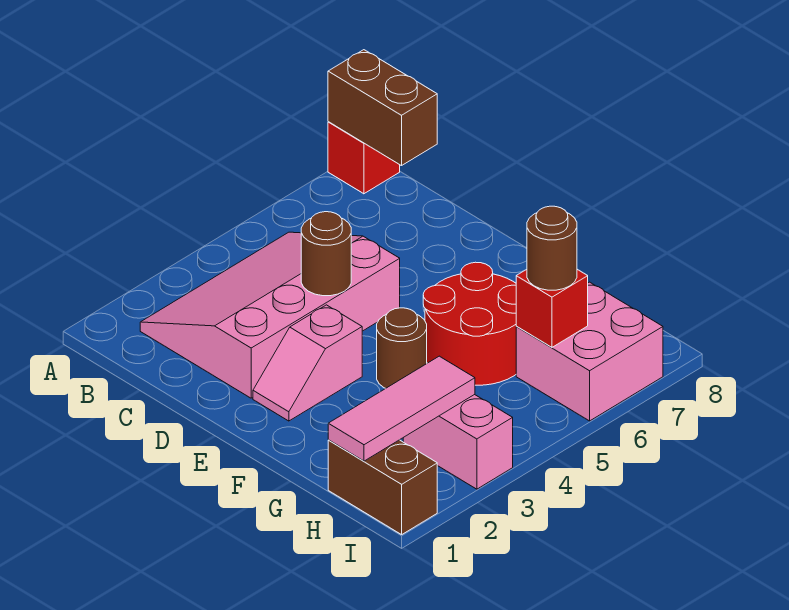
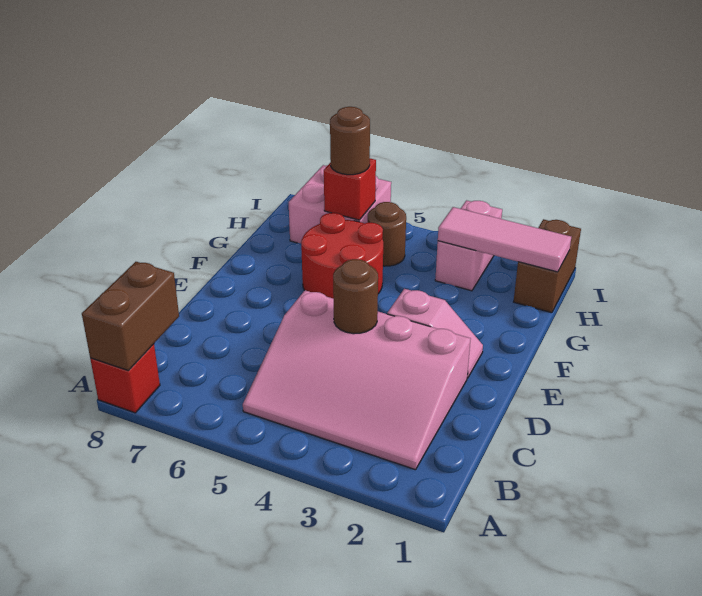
brown round brick F4 level 1 -> brown round brick H5 level 1

